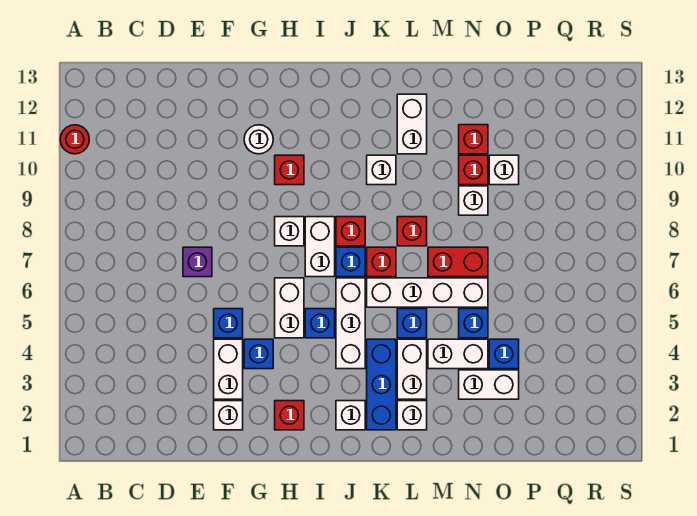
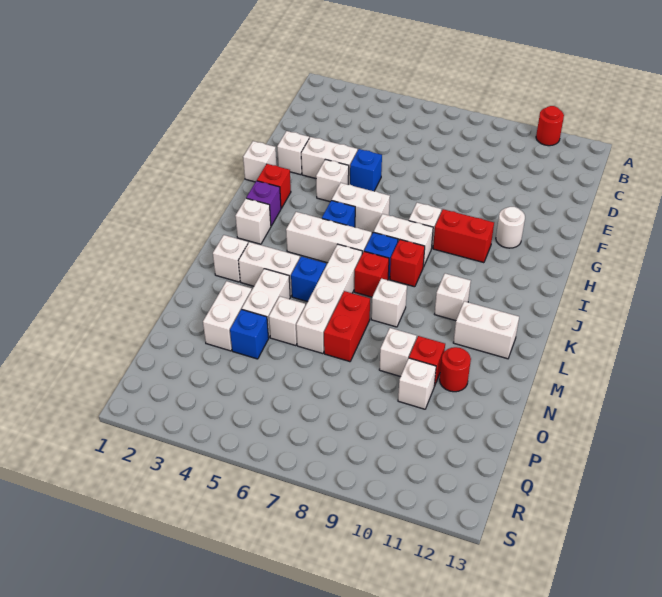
purple brick E7 level 1 -> purple brick I2 level 1
none -> white brick G1 level 1
blue brick G4 level 1 -> white brick G4 level 1
red brick H10 level 1 -> red brick H9:H10 level 1
blue brick K2:K4 level 1 -> none
red brick L8 level 1 -> white brick L8 level 1
blue brick N5 level 1 -> white brick N5 level 1
red brick N11 level 1 -> red round brick N11 level 1

